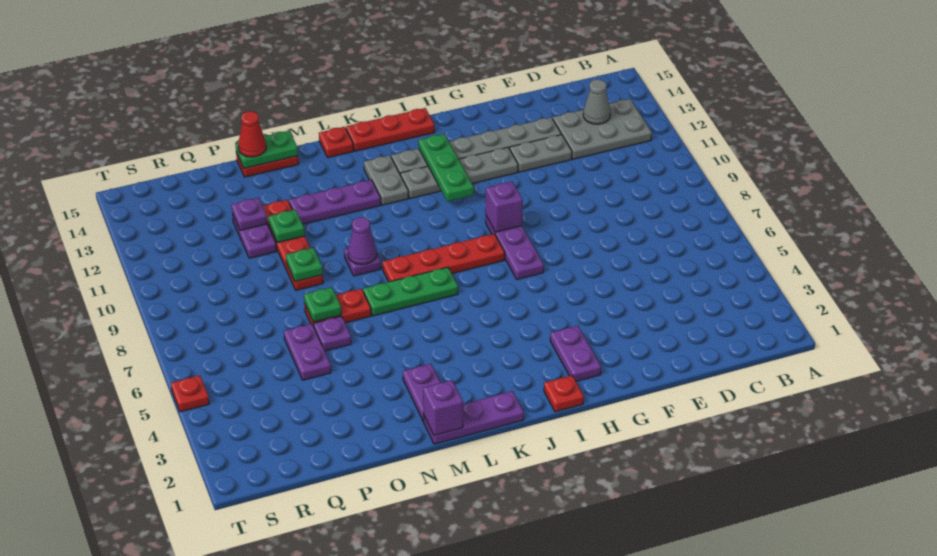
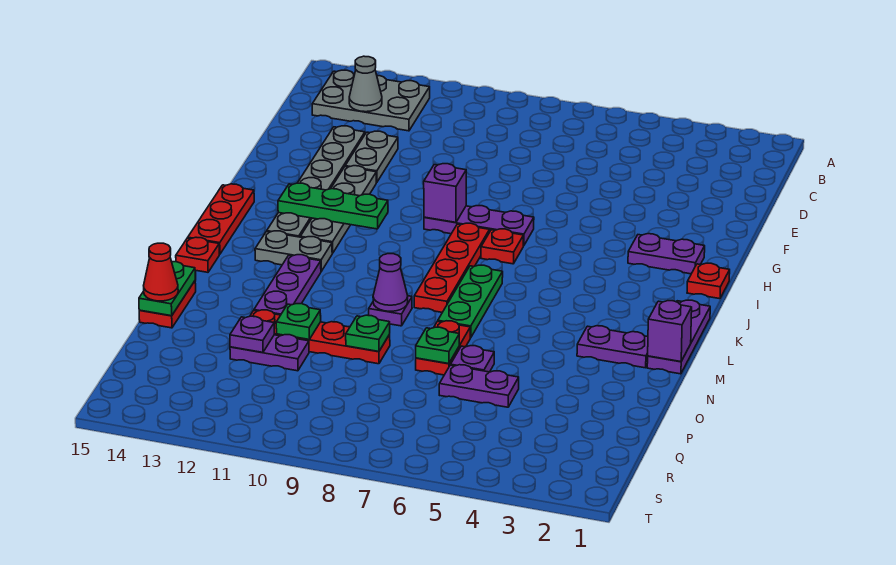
grey plate B12:D13 level 1 -> grey plate B12:C14 level 1
red plate T5 level 1 -> red plate I7 level 1

